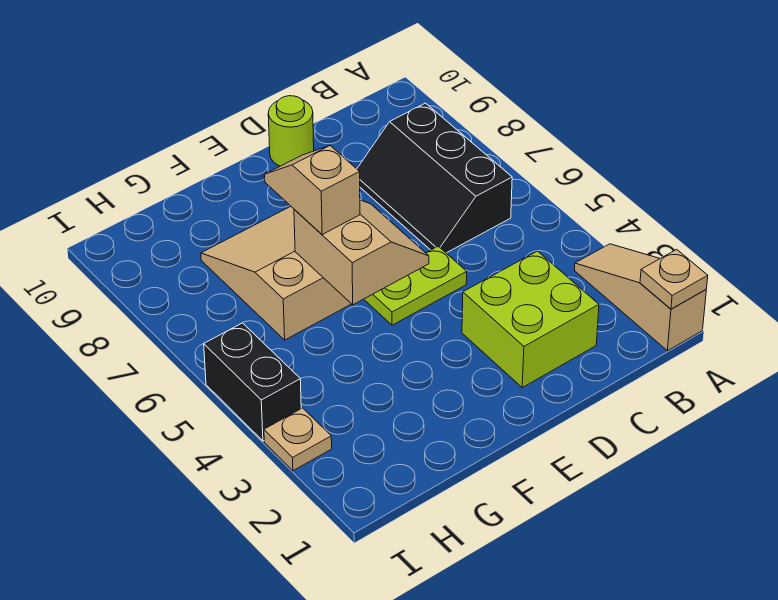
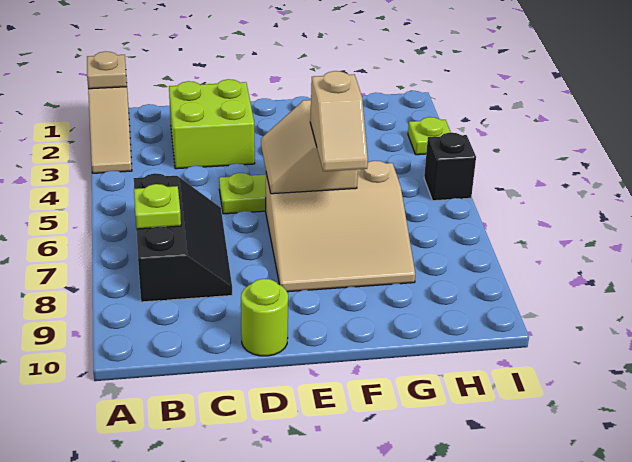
none -> lime plate B7 level 2
tan plate I3 level 1 -> lime plate I3 level 1
black brick I4:I5 level 1 -> black brick I5 level 1

